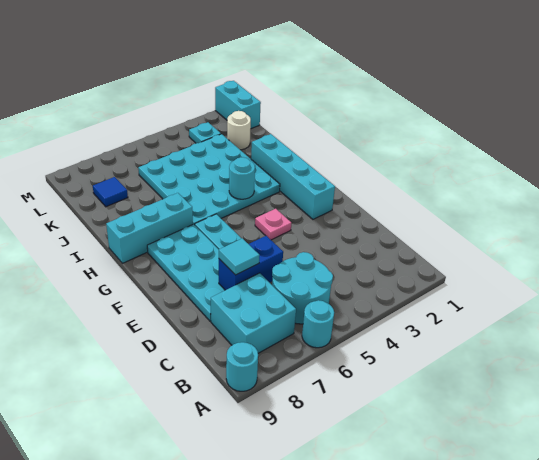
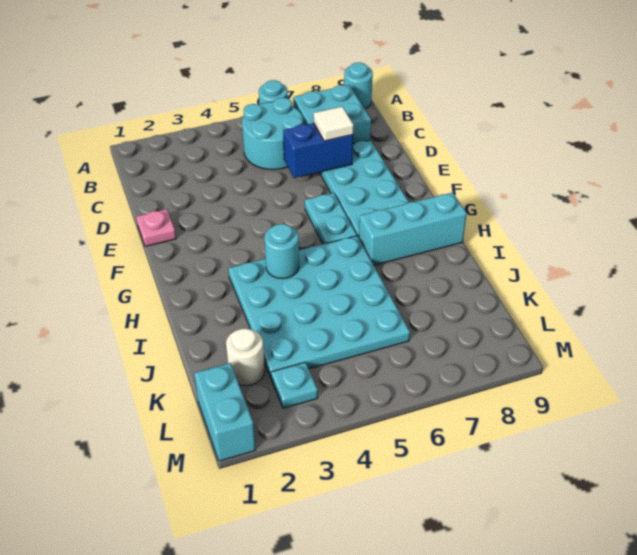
cyan tile D7 level 3 -> white tile D7 level 3
cyan brick F2:I2 level 1 -> none
pink plate F4 level 1 -> pink plate E1 level 1
blue tile K8 level 1 -> none

